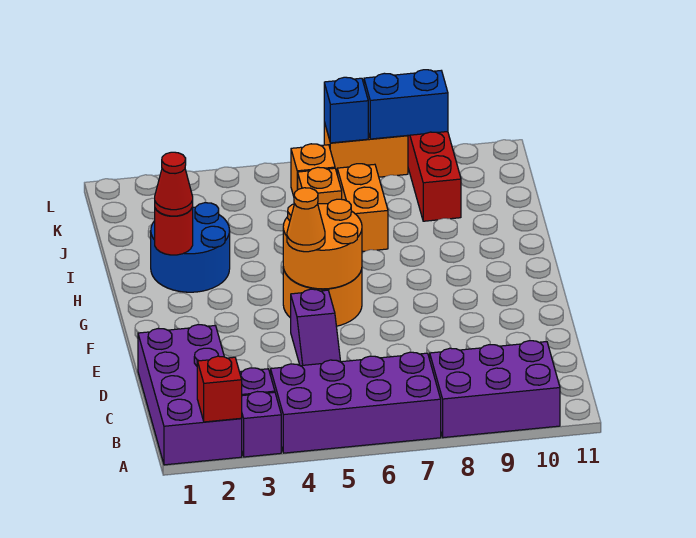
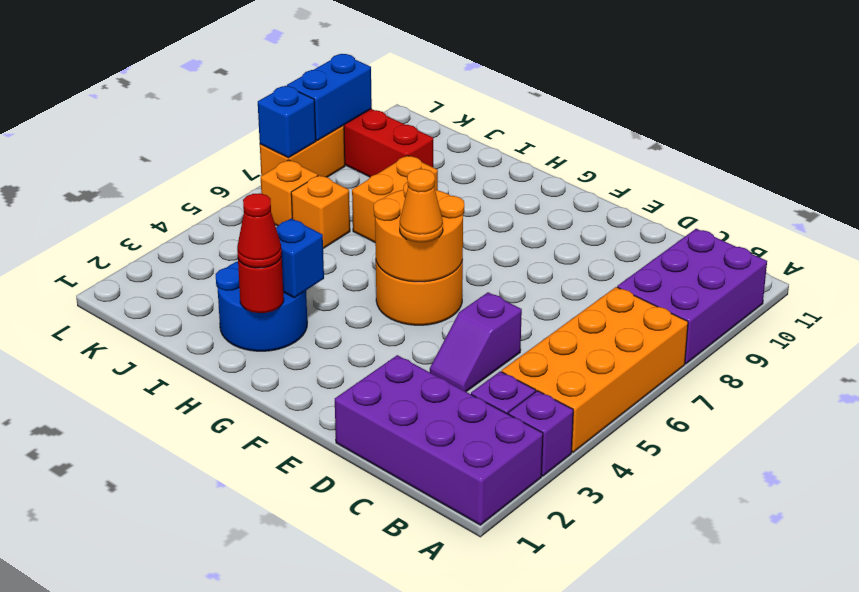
red brick A2 level 2 -> none
purple brick A4:B7 level 1 -> orange brick A4:B7 level 1
purple slope D5:E5 level 1 top E -> purple slope D4:D5 level 1 top 5
none -> blue brick H3 level 2
orange brick I7:J7 level 1 -> orange brick I7:I8 level 1

